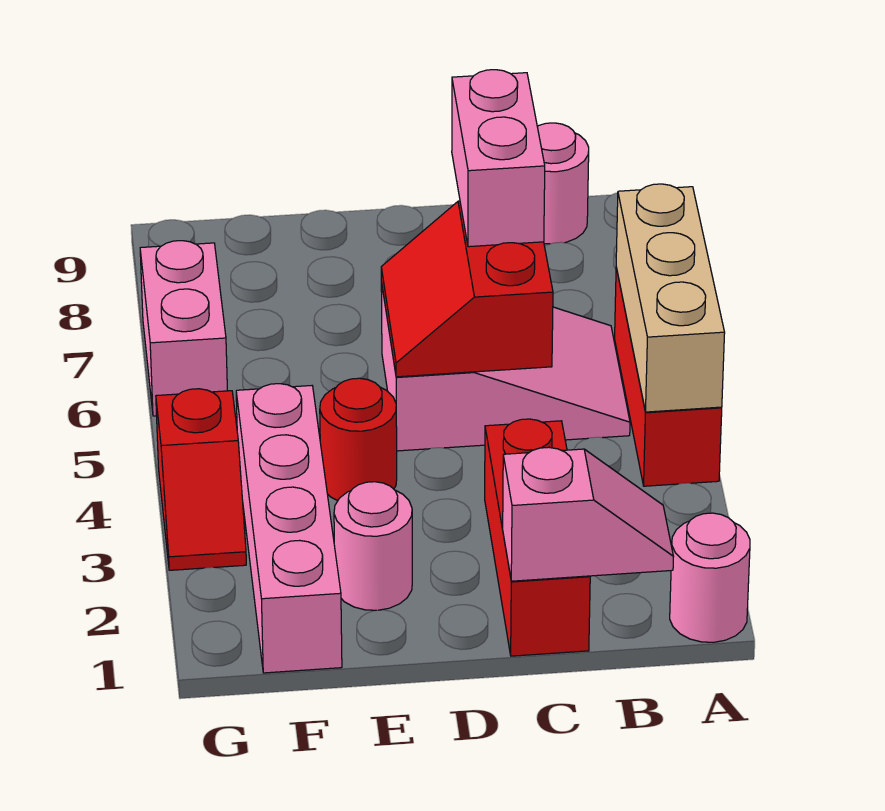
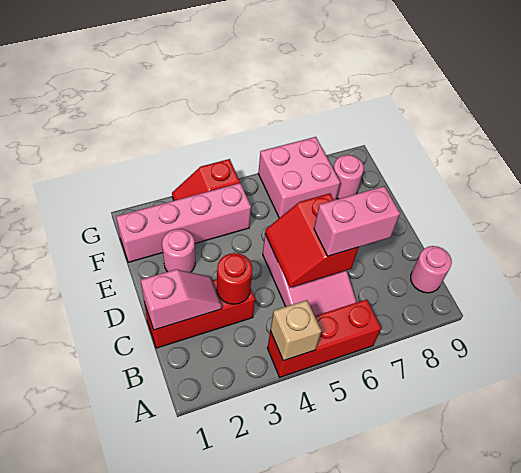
pink round brick A1 level 1 -> pink round brick F8 level 1
tan brick A4:A6 level 2 -> tan brick A4 level 2
pink slope B1:C1 level 2 top C -> pink slope C1:C2 level 2 top 1
red slope C5:D6 level 2 top C -> red slope C5:D6 level 2 top 6
red round brick E4 level 1 -> red round brick C3 level 2
pink brick G6:G7 level 1 -> pink brick F6:G7 level 1

